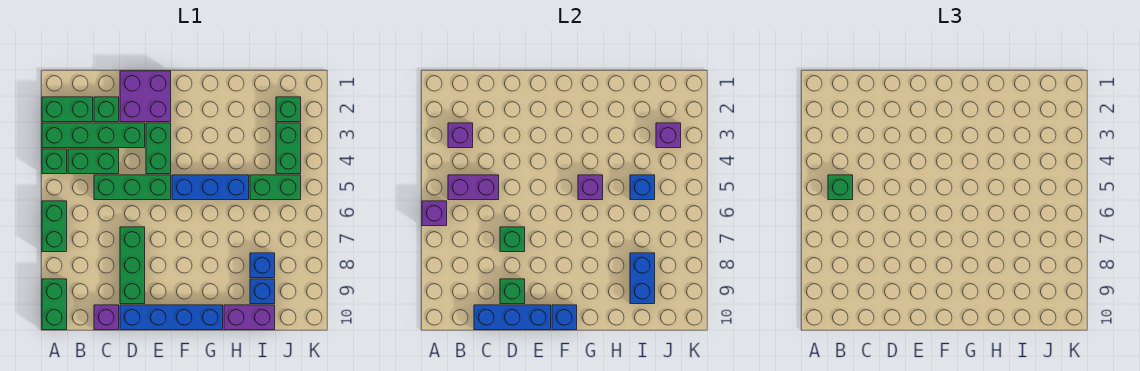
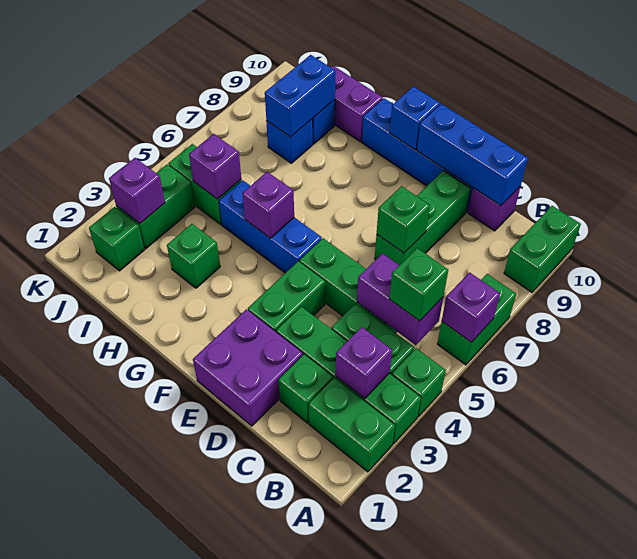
green brick D9 level 2 -> green brick H3 level 1
blue brick I5 level 2 -> purple brick I5 level 2

